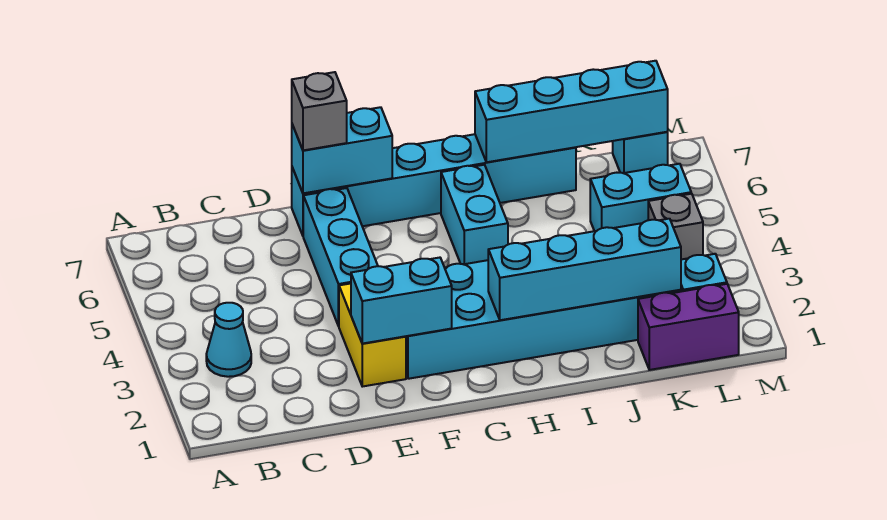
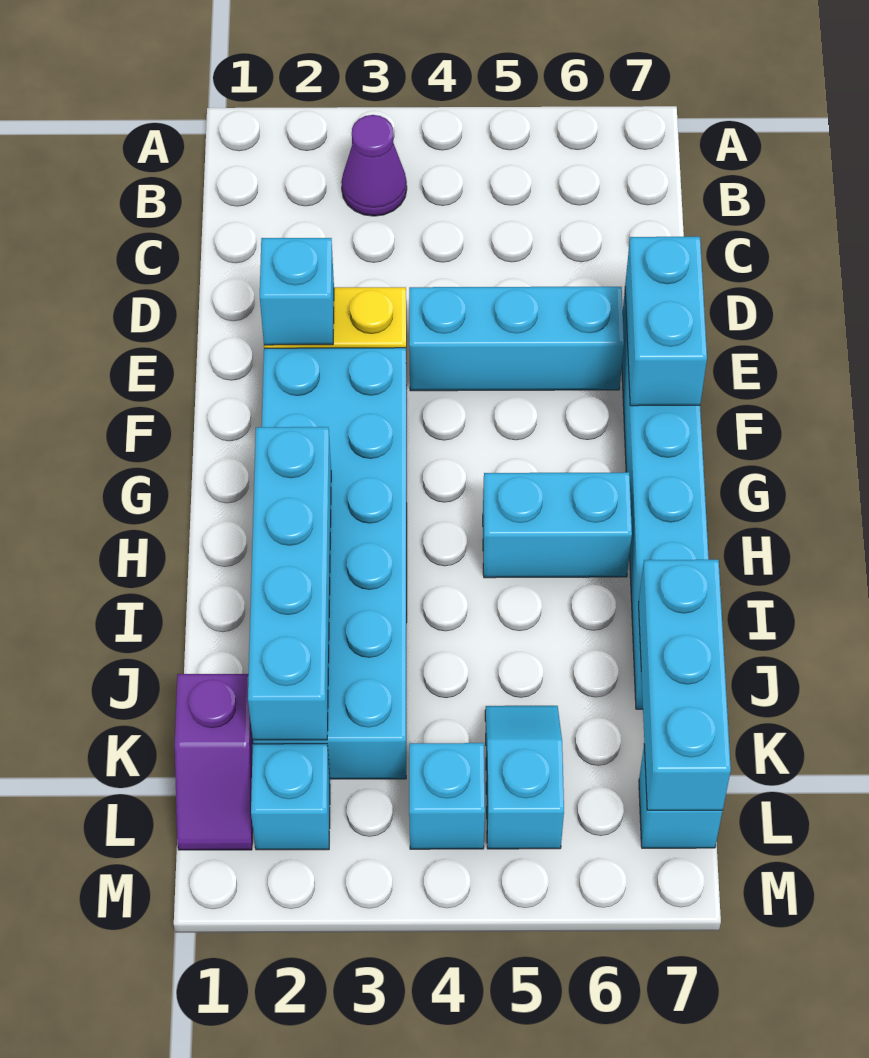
cyan cone B3 level 1 -> purple cone B3 level 1
cyan brick E2:F2 level 2 -> cyan brick E2 level 2
grey brick E7 level 3 -> none
cyan brick I7:L7 level 2 -> cyan brick J7:L7 level 2
purple brick K1:L1 level 1 -> purple slope K1:L1 level 1 top K
cyan brick K5:L5 level 1 -> cyan slope K5:L5 level 1 top L
grey brick L4 level 1 -> cyan brick L4 level 1

